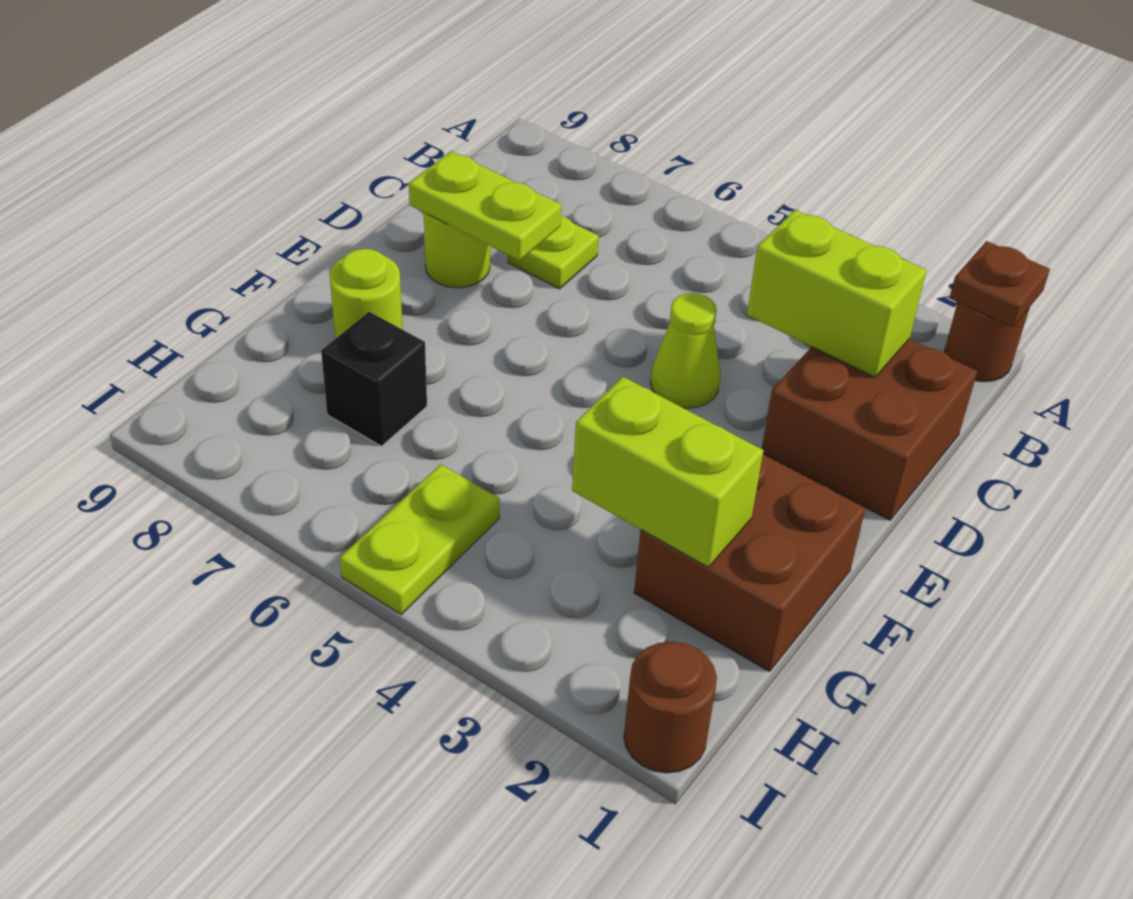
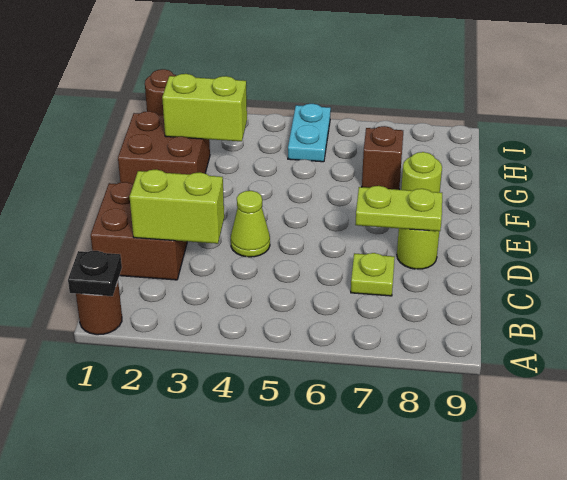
brown plate A1 level 2 -> black plate A1 level 2
black brick G7 level 1 -> brown brick G7 level 1
lime plate H5:I5 level 1 -> cyan plate H5:I5 level 1

